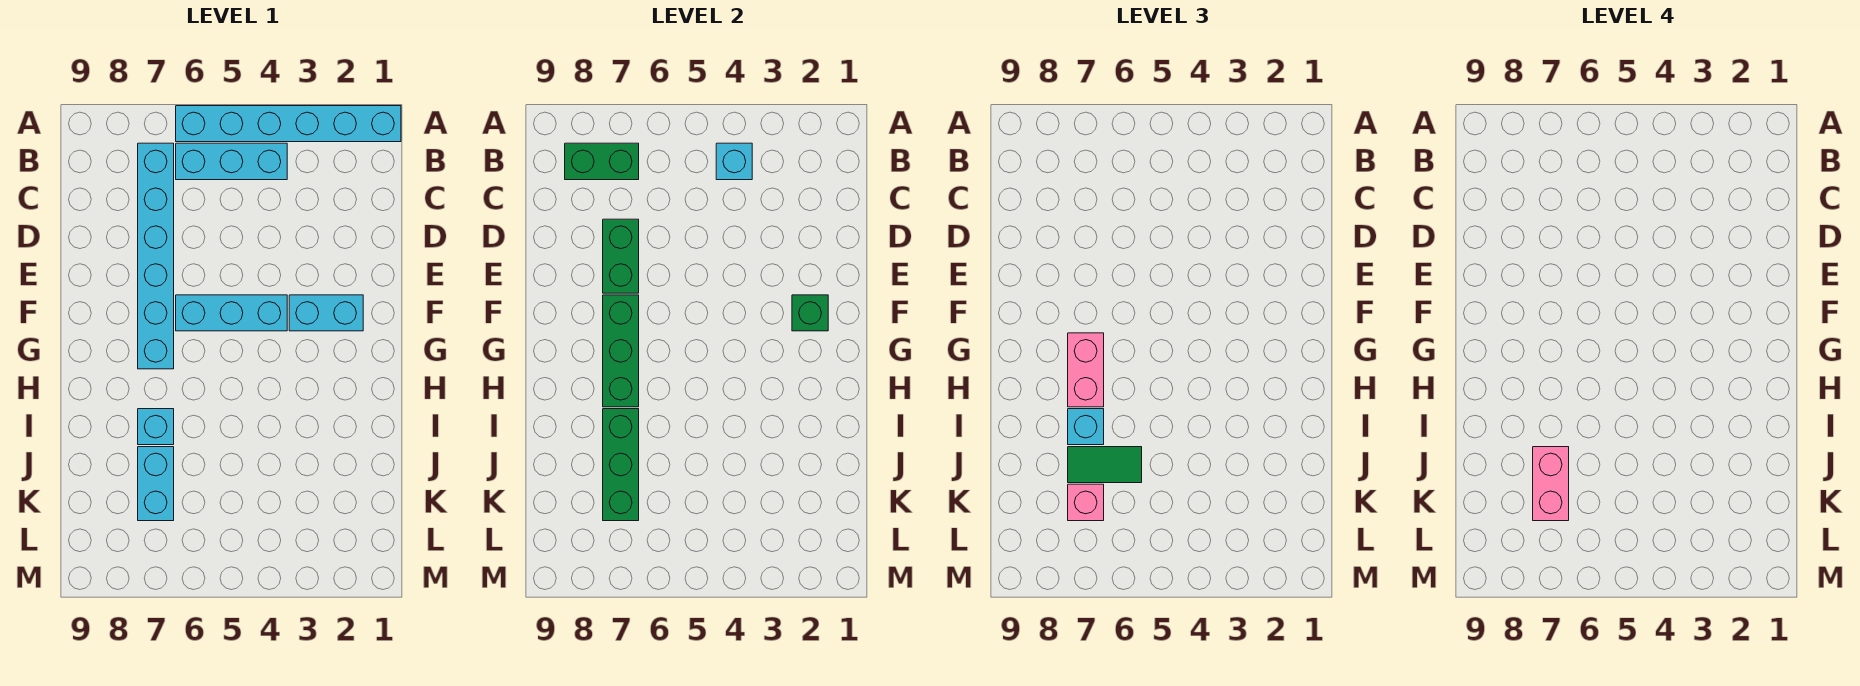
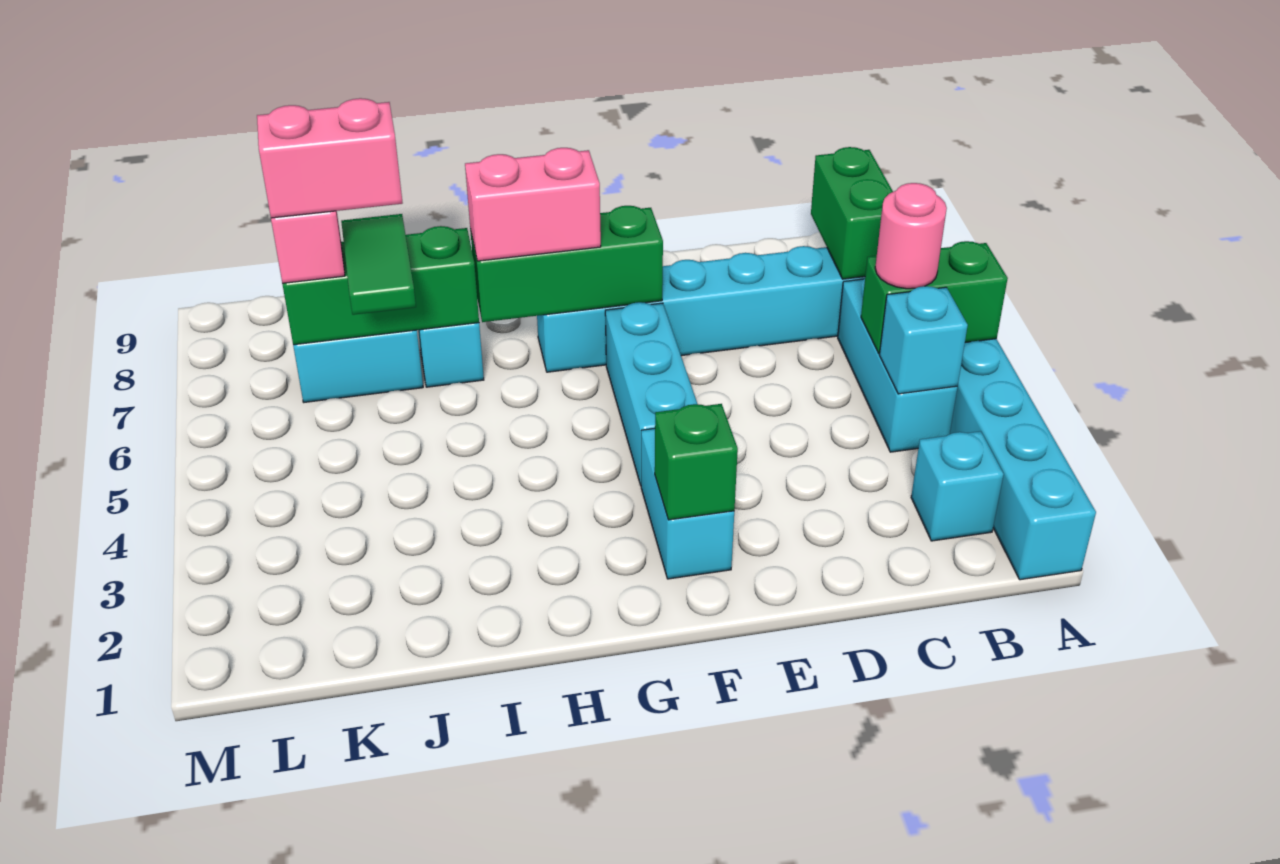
none -> pink round brick B5 level 3
green brick D7:E7 level 2 -> green brick A5:B5 level 2
cyan brick I7 level 3 -> cyan brick B2 level 1

